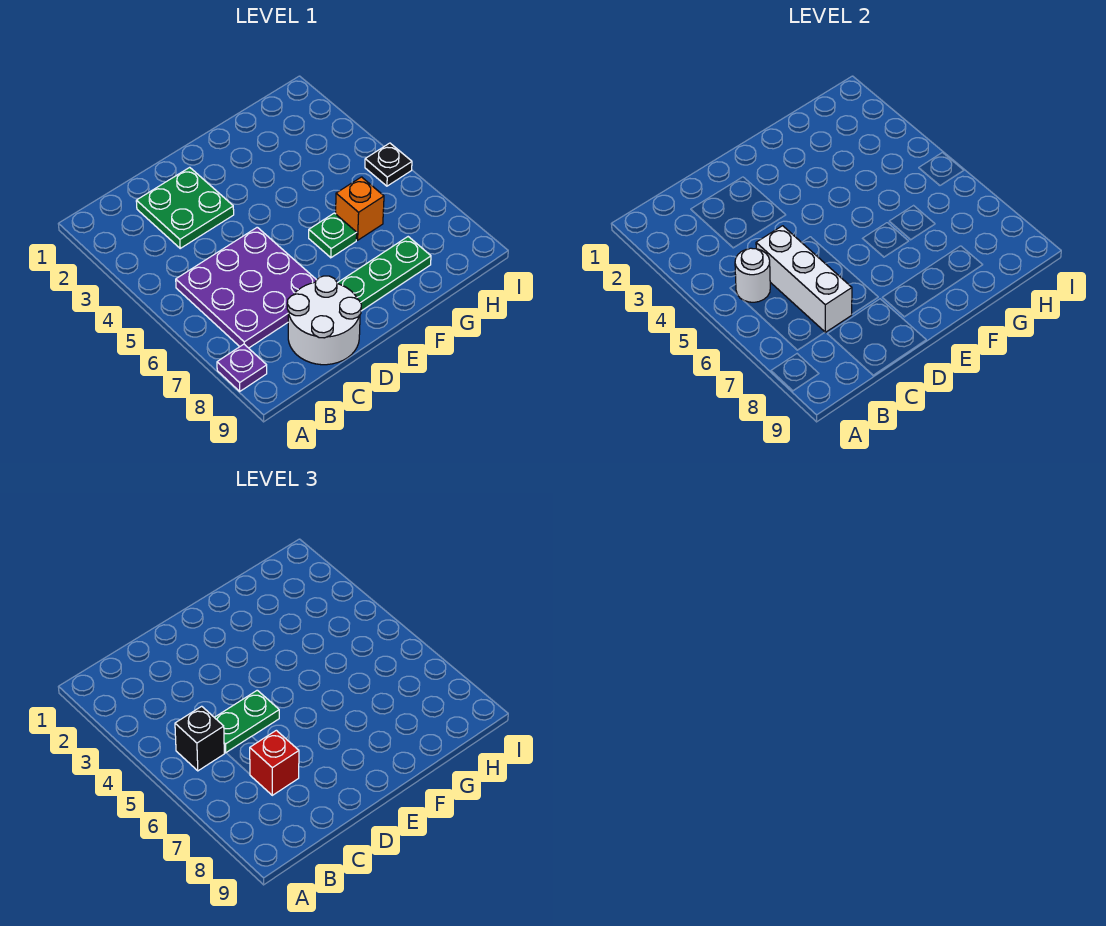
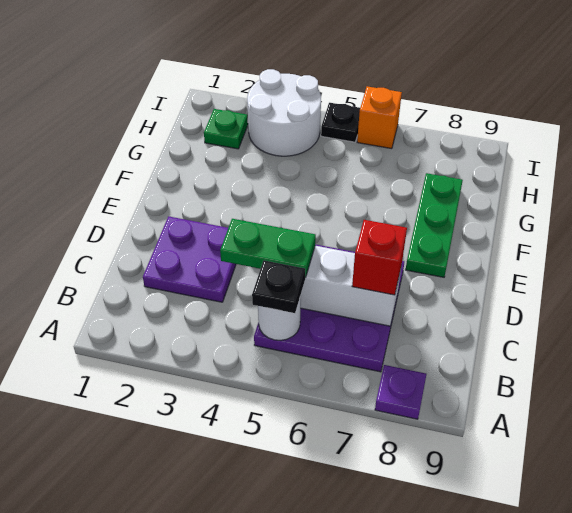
black brick B5 level 3 -> black plate B5 level 3
green plate C2:D3 level 1 -> purple plate C2:D3 level 1
green plate C5:D5 level 3 -> green plate C4:C5 level 3
white round brick C8:D9 level 1 -> white round brick H3:I4 level 1
green plate F6 level 1 -> green plate H2 level 1
orange brick G6 level 1 -> orange brick I6 level 1

